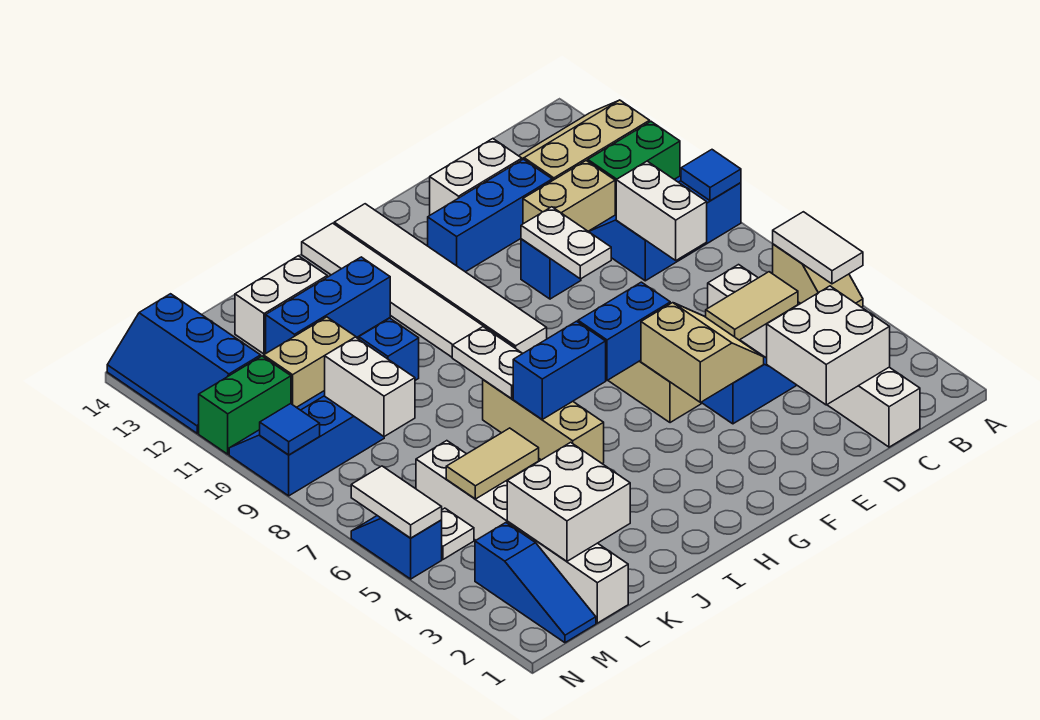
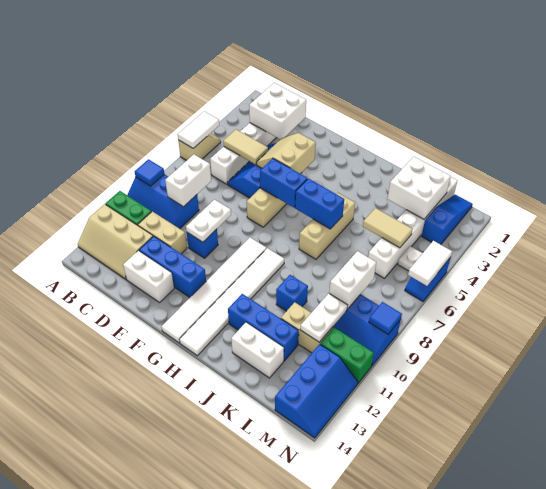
white plate I7:I8 level 2 -> white plate L10:L11 level 2

